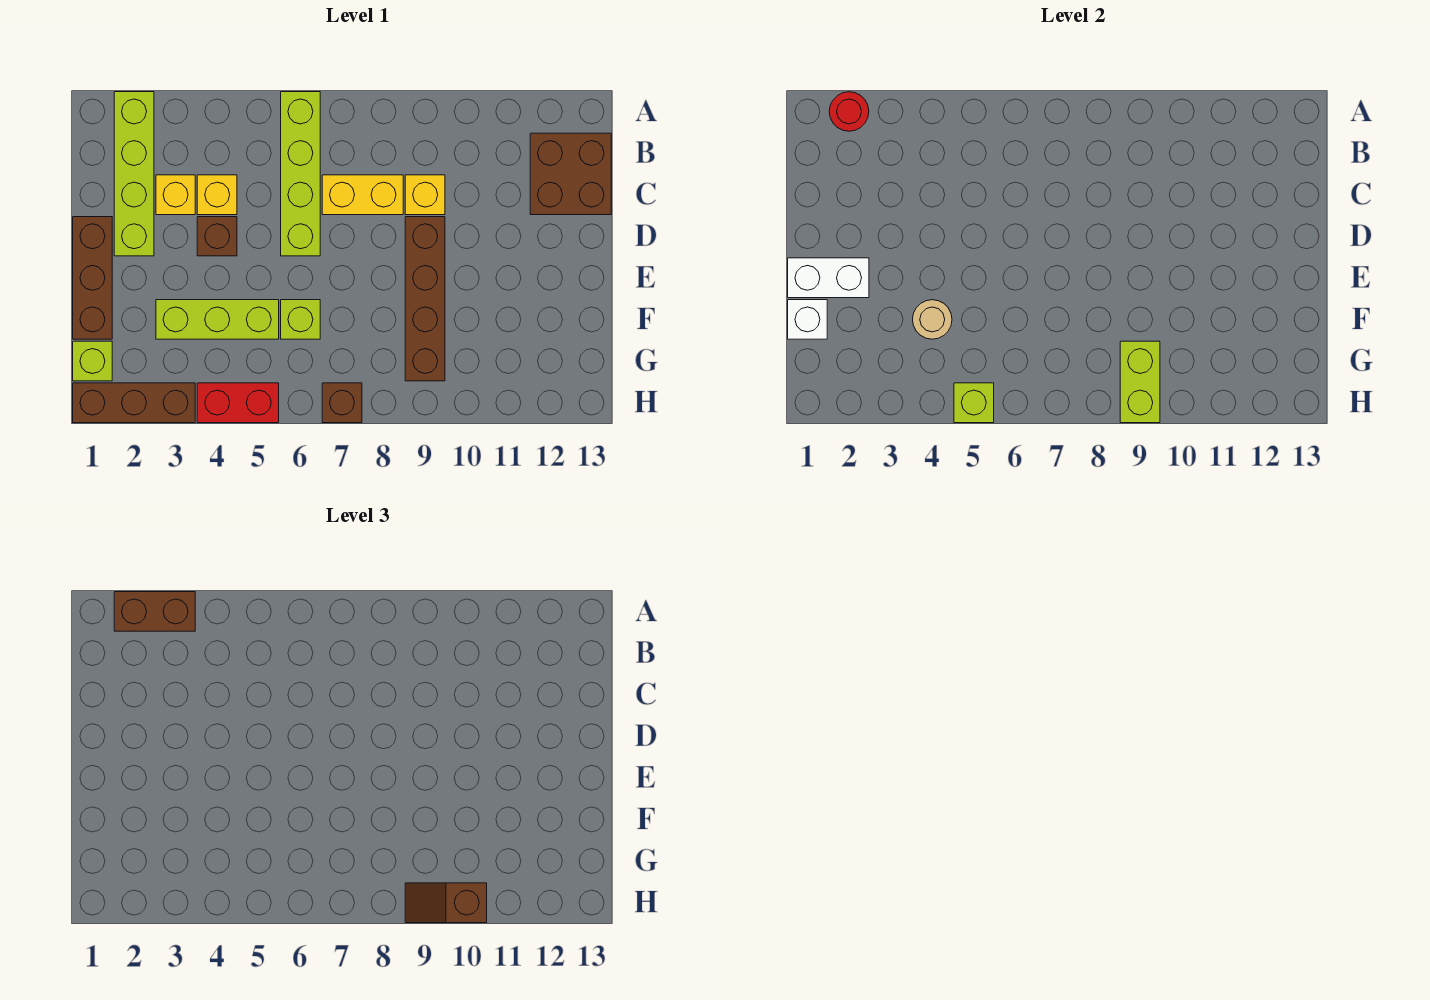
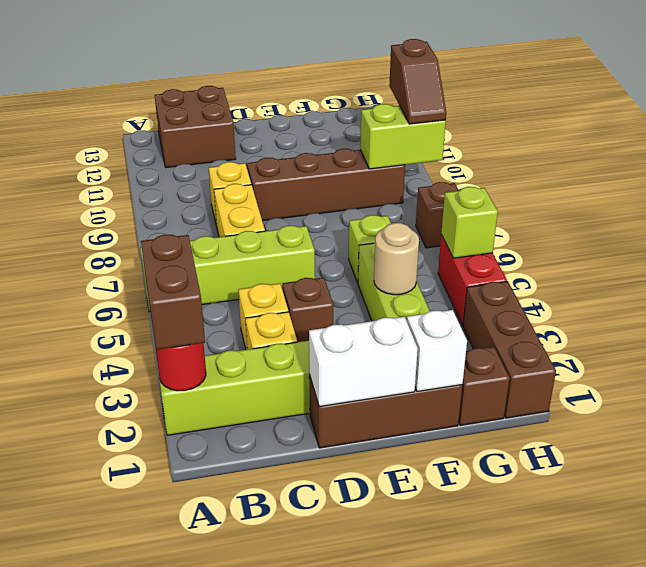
white brick E1:E2 level 2 -> white brick D1:E1 level 2
lime brick G1 level 1 -> brown brick G1 level 1

